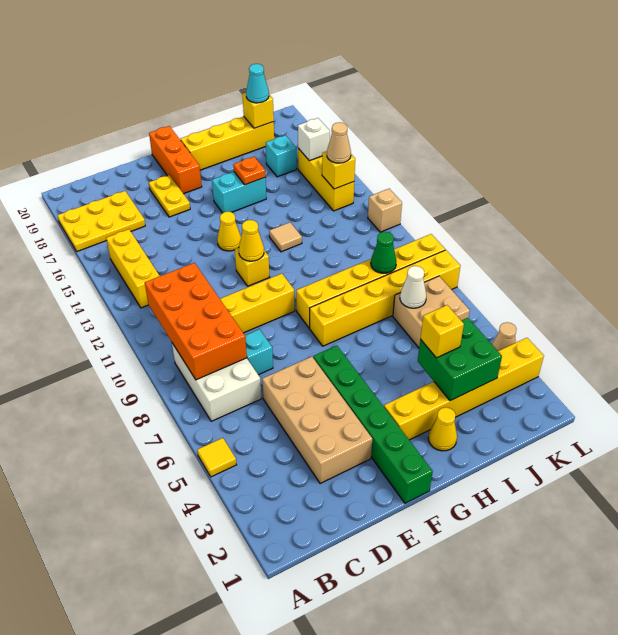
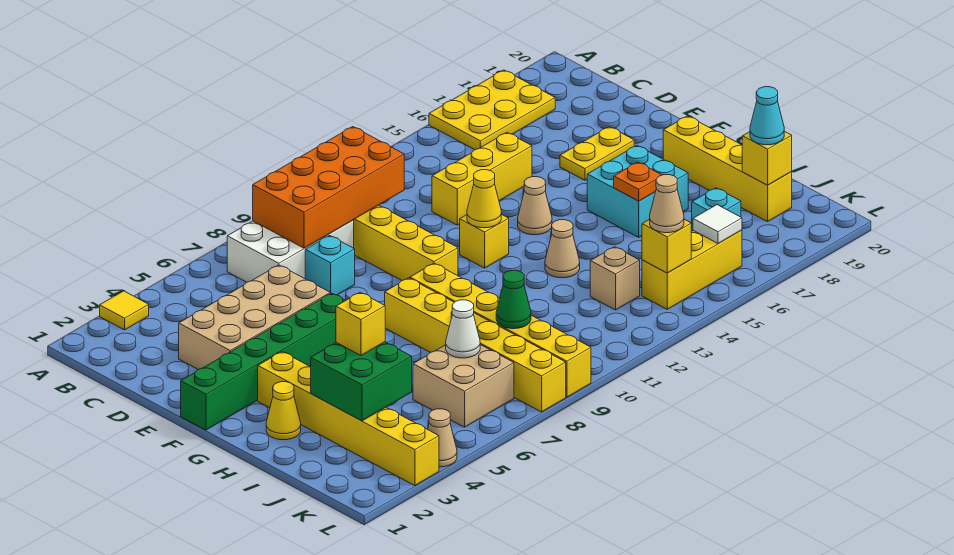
yellow tile A5 level 1 -> yellow tile A3 level 1
yellow plate A17:C18 level 1 -> yellow plate A16:B18 level 1
yellow brick B13:B15 level 1 -> yellow brick D13:D15 level 1
yellow cone F14 level 1 -> tan cone F14 level 1
orange brick F18:F20 level 1 -> none
cyan brick G16:H16 level 1 -> cyan brick G16:H17 level 1
tan tile H13 level 1 -> tan cone H13 level 1
white brick K16 level 2 -> white tile K16 level 2
tan brick L12 level 1 -> tan brick J13 level 1

